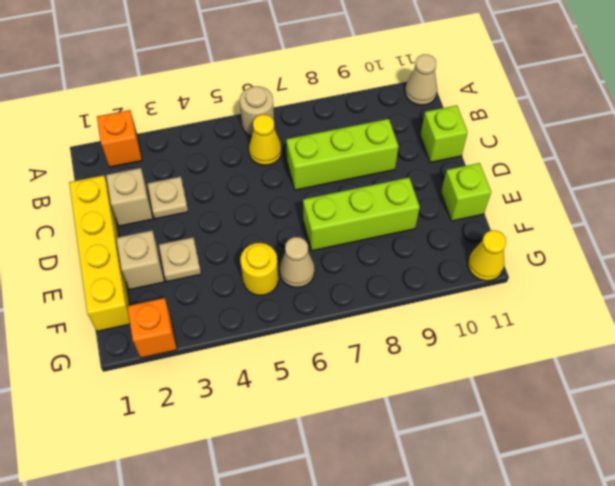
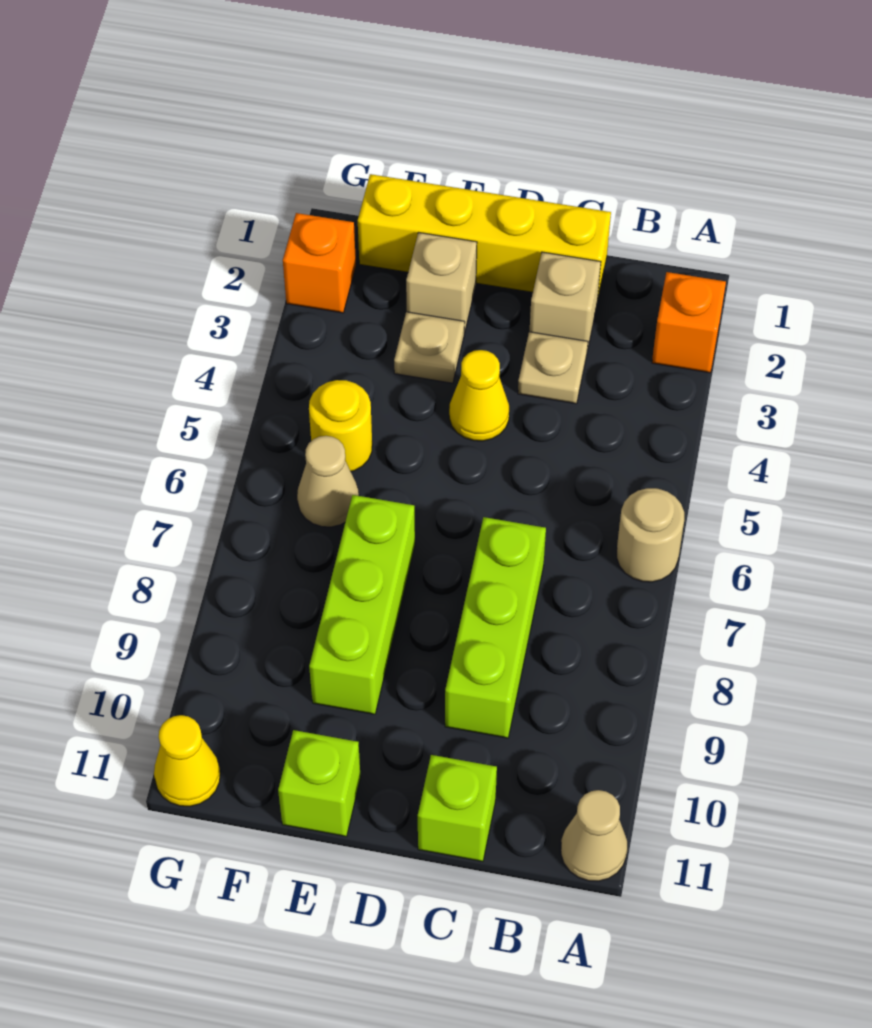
yellow cone B6 level 1 -> yellow cone D4 level 1

